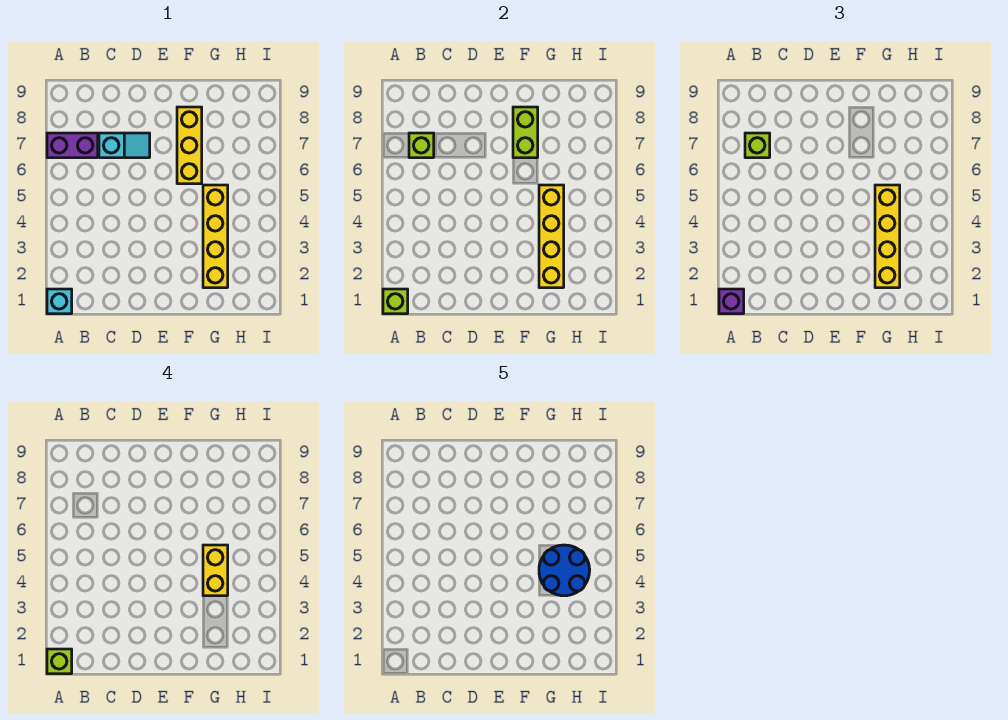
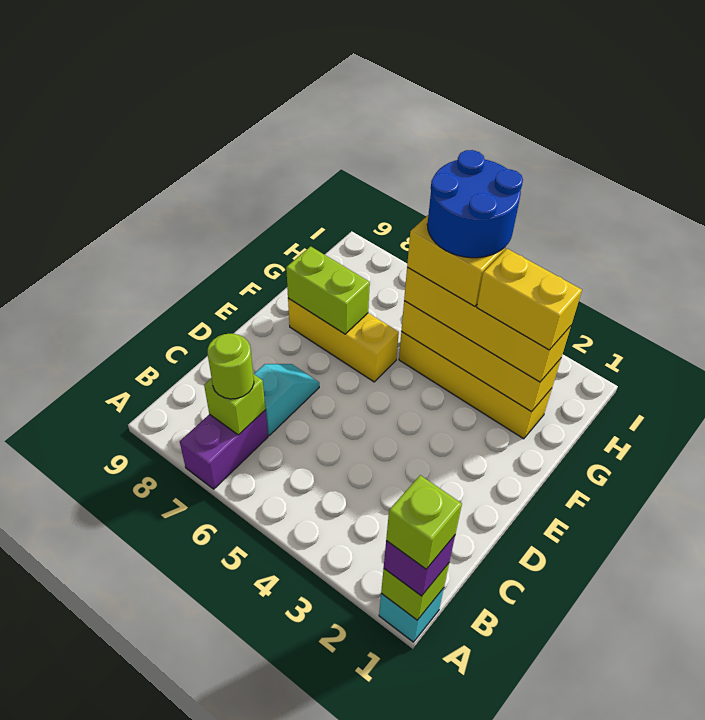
lime brick B7 level 3 -> lime round brick B7 level 3
none -> yellow brick G2:G3 level 4

